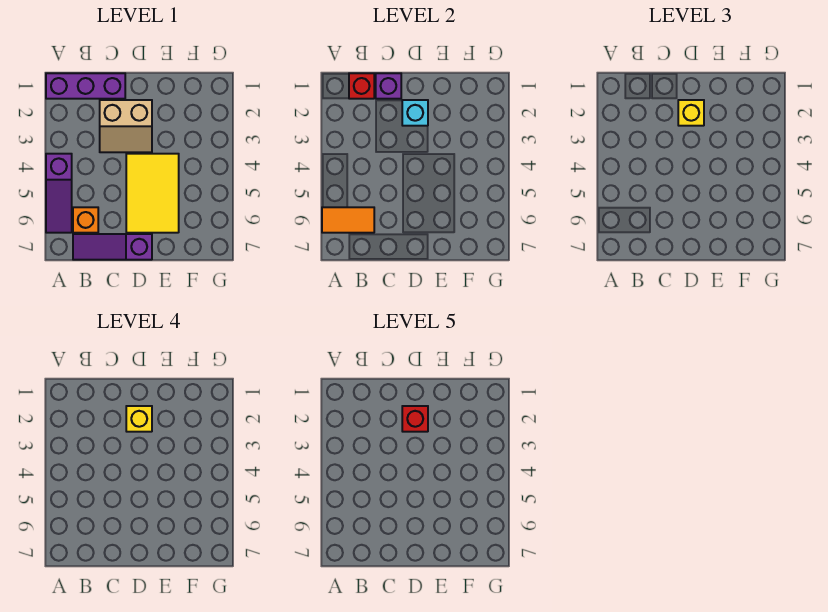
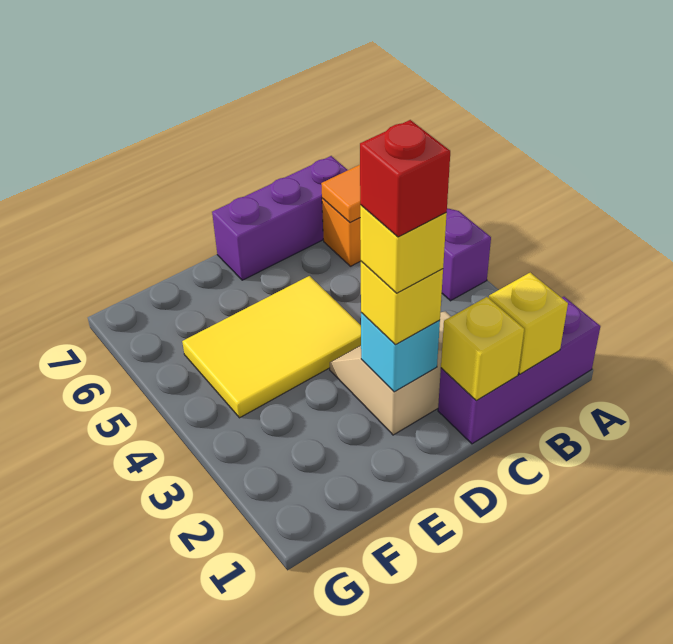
red brick B1 level 2 -> yellow brick B1 level 2
purple slope B7:D7 level 1 top D -> purple brick B7:D7 level 1
purple brick C1 level 2 -> yellow brick C1 level 2
yellow tile D4:E6 level 1 -> yellow tile D4:F5 level 1

